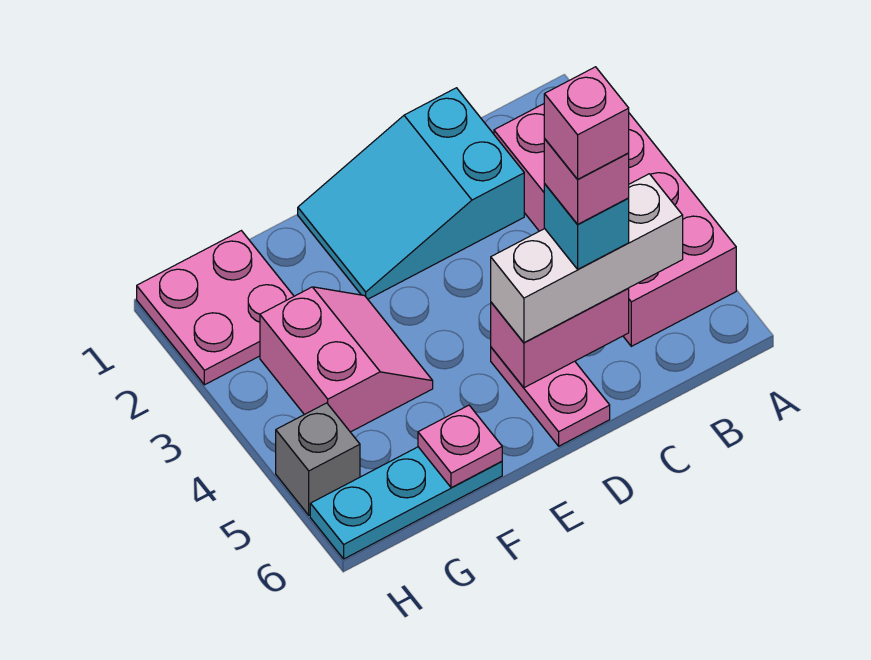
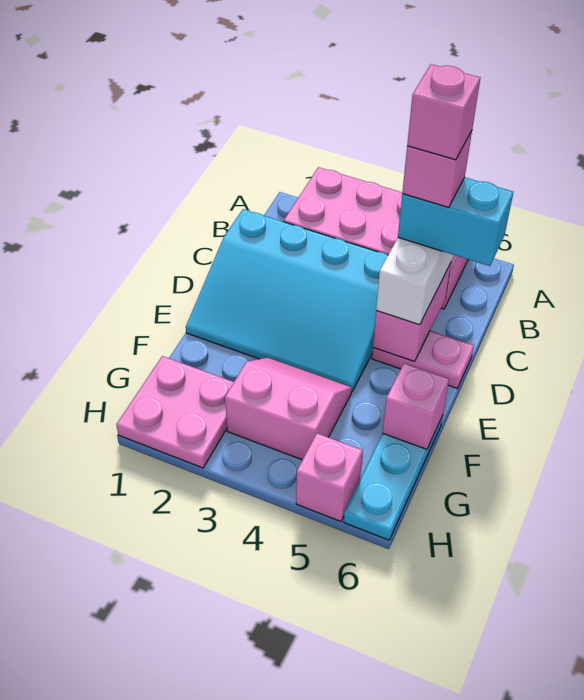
cyan slope C1:E2 level 1 top C -> cyan slope C1:E4 level 1 top C
cyan brick C5 level 4 -> cyan brick C5:C6 level 4
pink plate F6 level 2 -> pink brick F6 level 2
grey brick H5 level 1 -> pink brick H5 level 1

